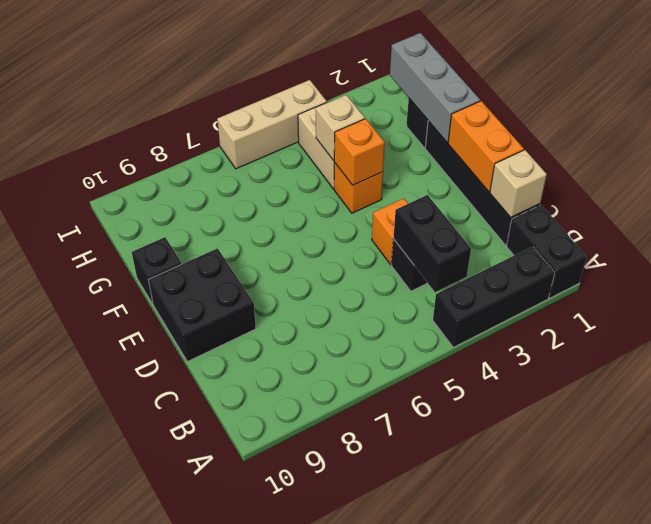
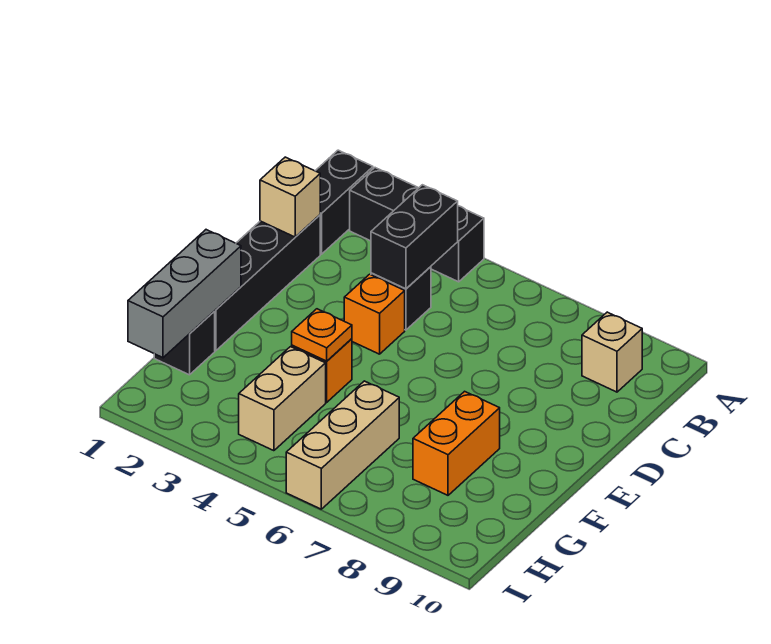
orange brick D1:E1 level 2 -> orange brick F8:G8 level 1
black brick D9:E10 level 1 -> none
orange brick F4 level 2 -> orange plate F4 level 2
black brick F10 level 1 -> none
tan brick G4 level 2 -> tan brick B9 level 1
tan brick I4:I6 level 1 -> tan brick G6:I6 level 1

